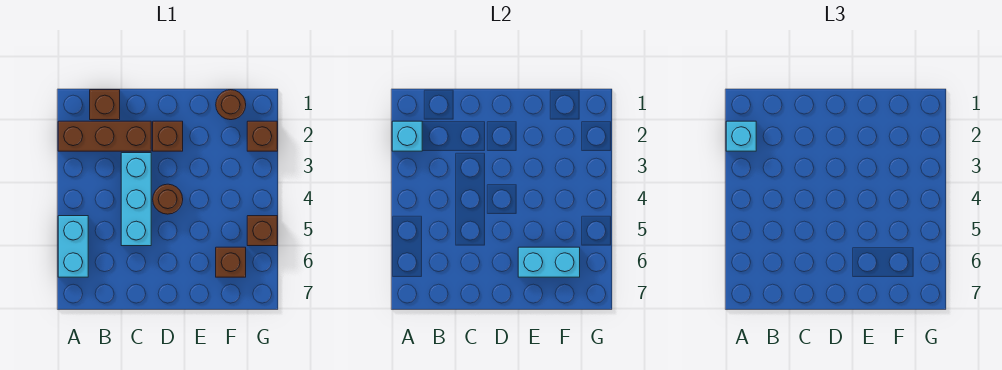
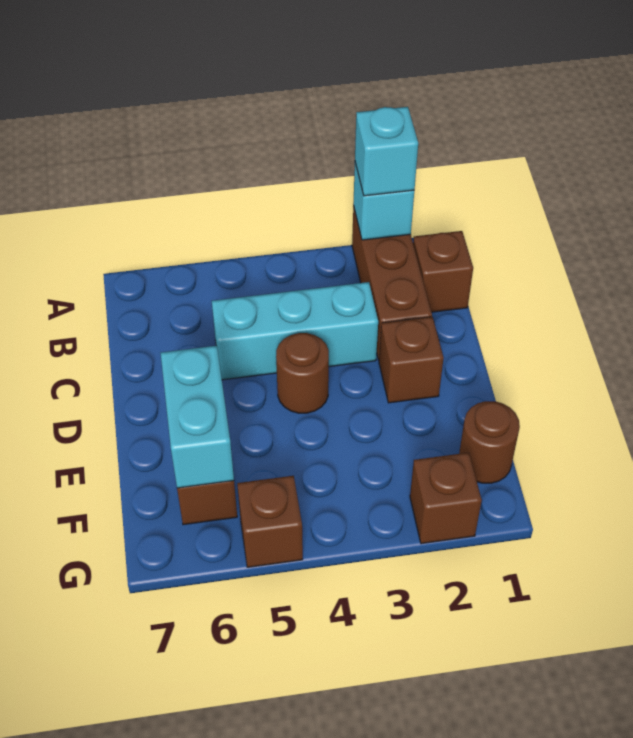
cyan brick A5:A6 level 1 -> none

